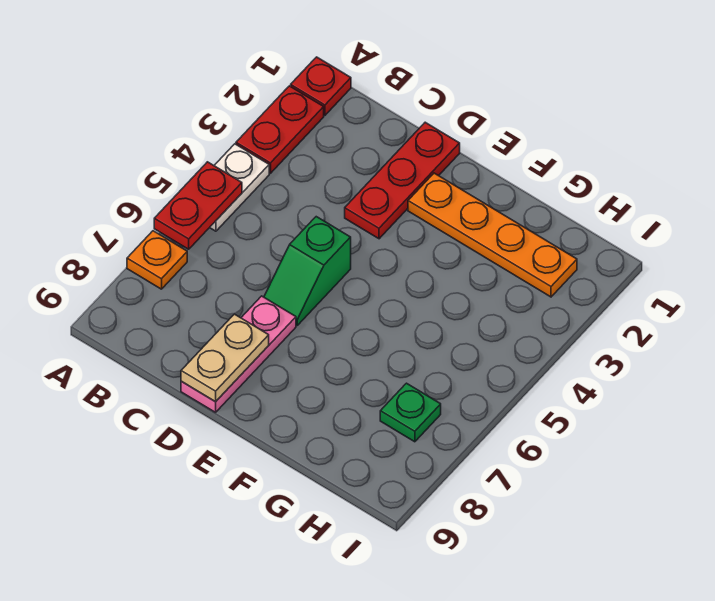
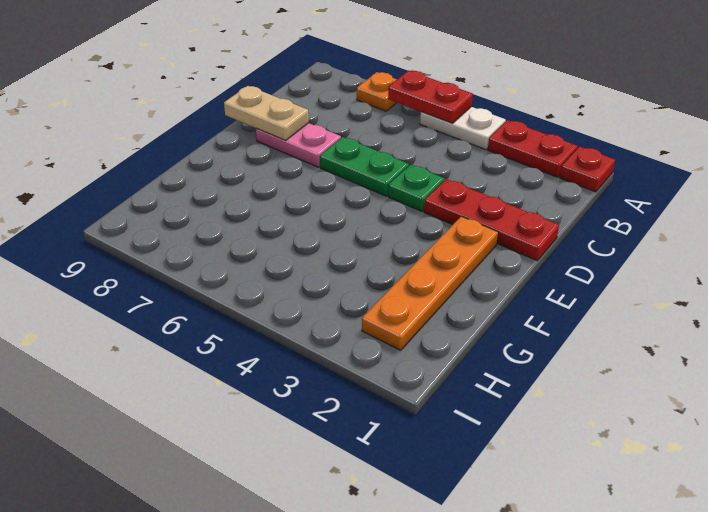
green slope D5:D6 level 1 top 5 -> green plate D5:D6 level 1
pink plate D7:D9 level 1 -> pink plate D7:D8 level 1
green plate H7 level 1 -> green plate D4 level 1

